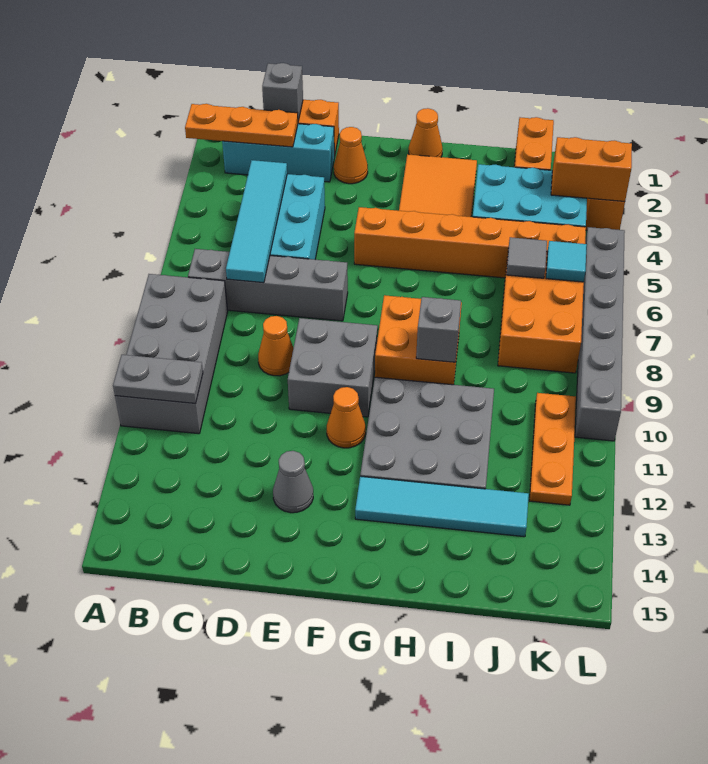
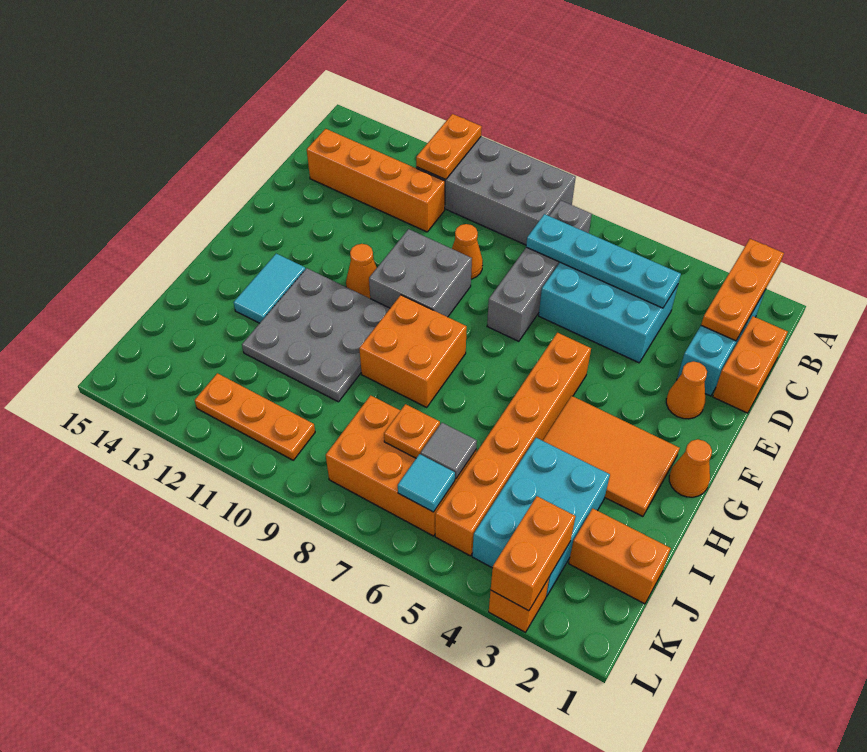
grey plate A11:B11 level 2 -> orange plate A11:B11 level 2
grey brick C1 level 2 -> none
cyan tile C4:C7 level 2 -> cyan plate C4:C7 level 2
none -> orange brick C11:C14 level 1
grey cone E13 level 1 -> none
cyan tile G13:J13 level 1 -> cyan tile G13:H13 level 1
grey brick H9 level 2 -> none
none -> orange plate J7 level 2
grey brick L5:L10 level 1 -> none

